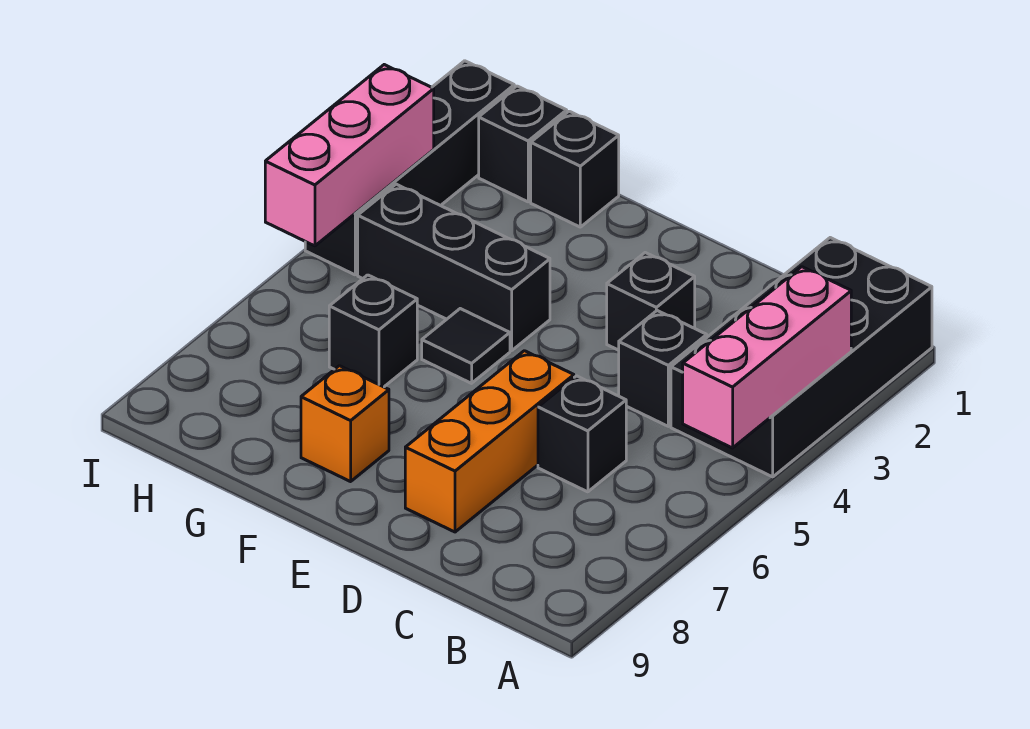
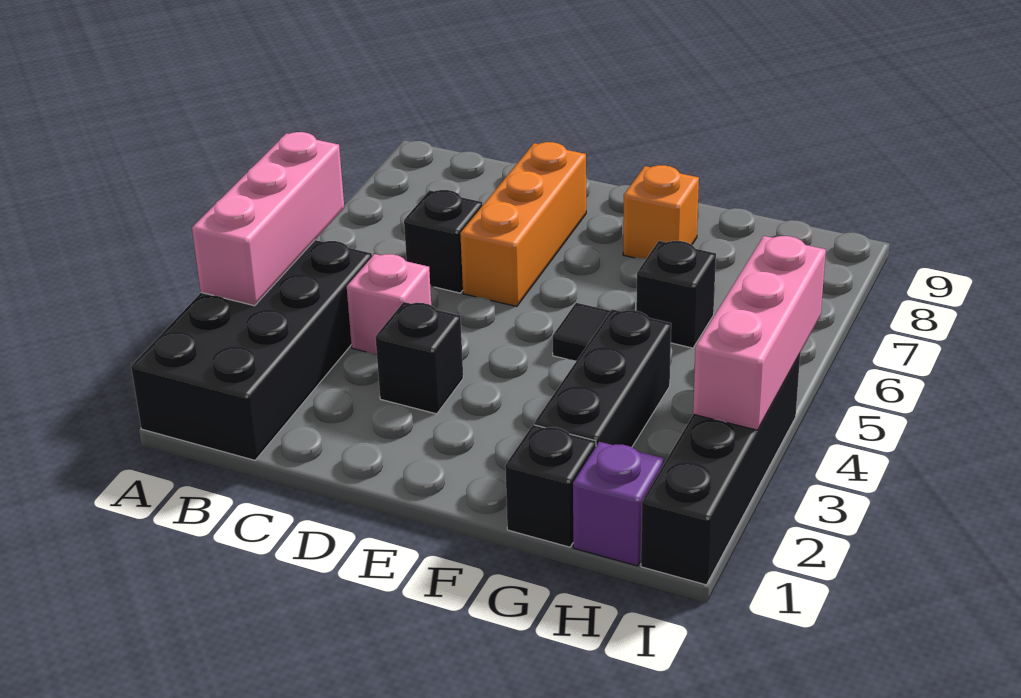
black brick C4 level 1 -> pink brick C4 level 1
black brick F4:H4 level 1 -> black brick G2:G4 level 1
black brick H1 level 1 -> purple brick H1 level 1

